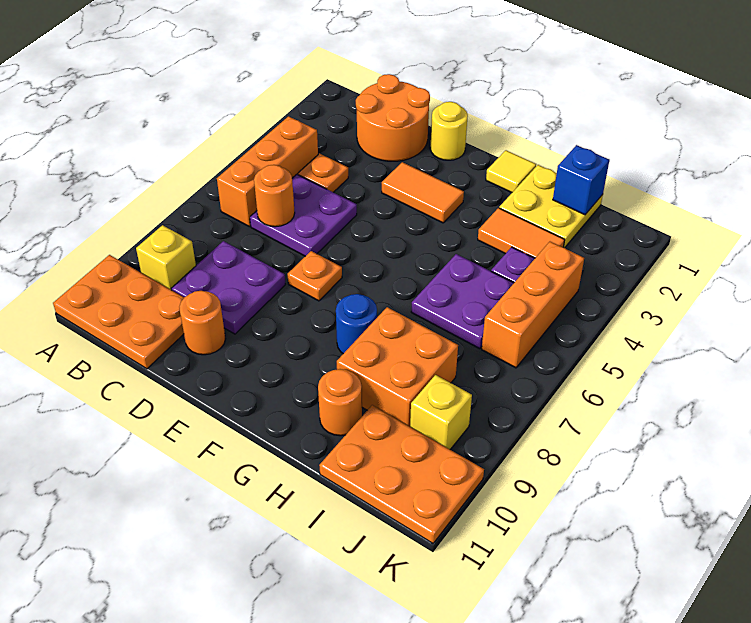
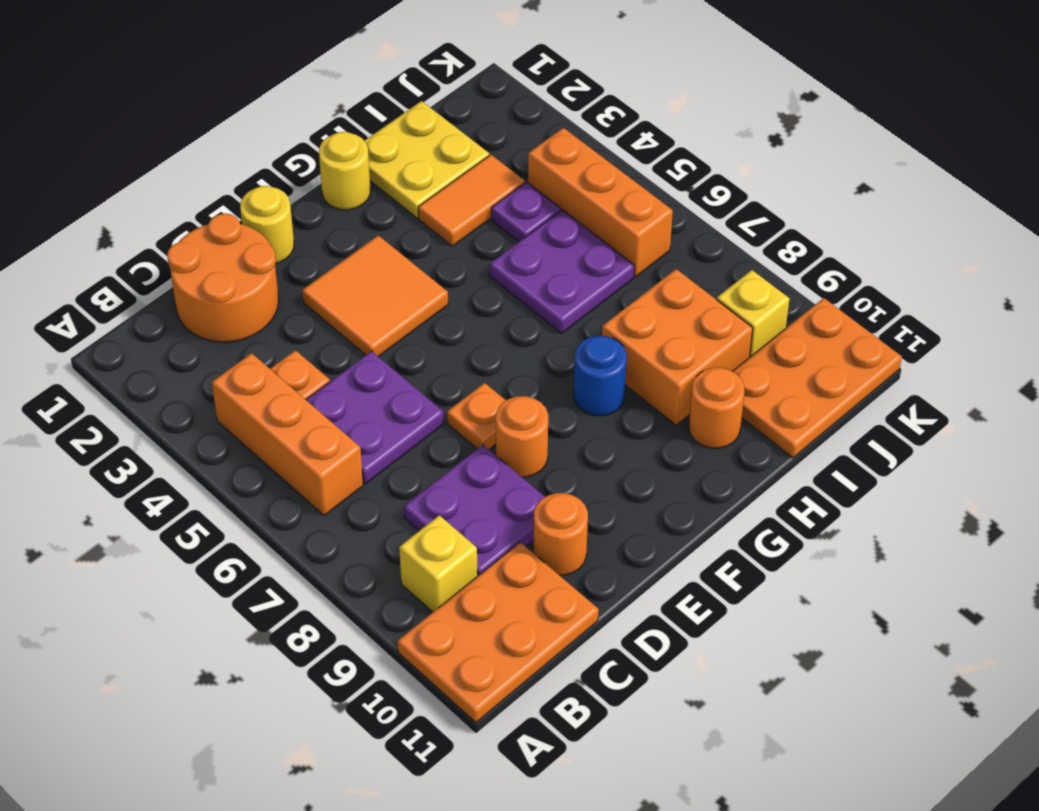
orange round brick C6 level 2 -> orange round brick E8 level 1
orange tile E3:F3 level 1 -> orange tile E3:F4 level 1
yellow tile G1 level 1 -> yellow round brick G1 level 1
blue brick I1 level 2 -> none

